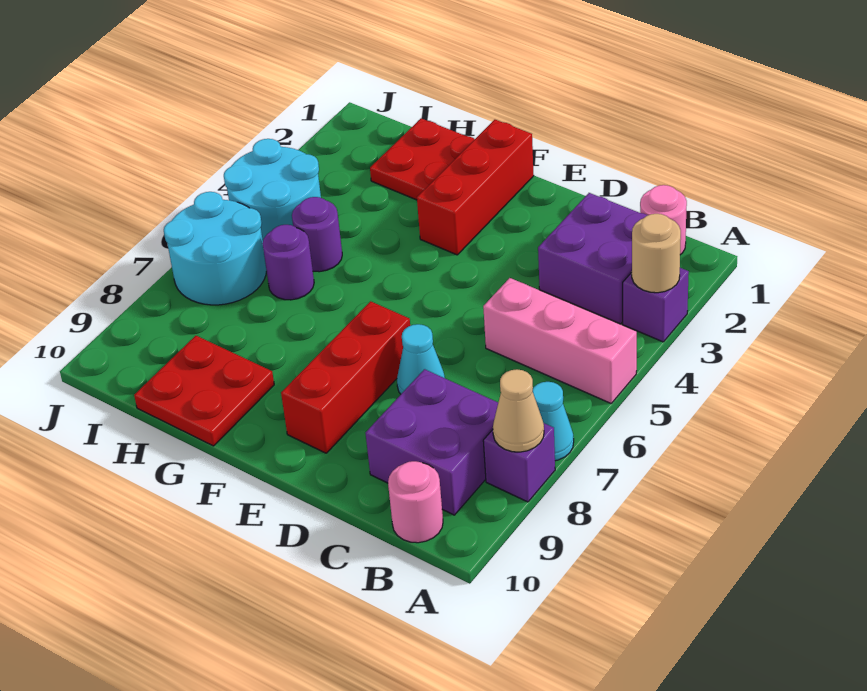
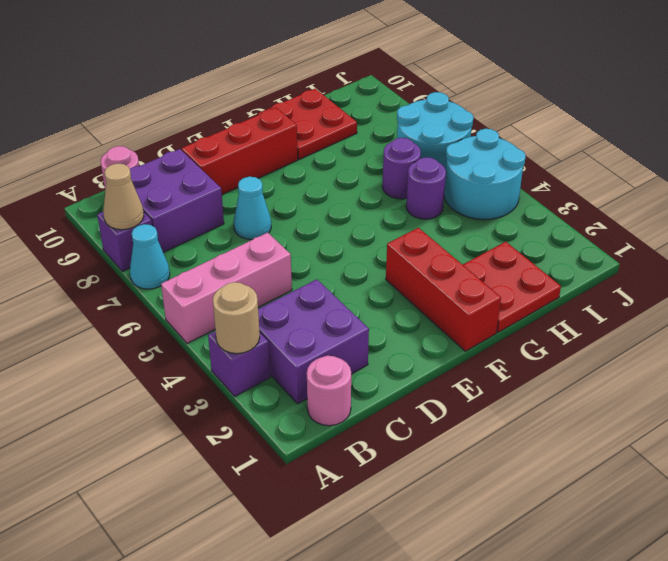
red brick E7:E9 level 1 -> red brick D9:F9 level 1

